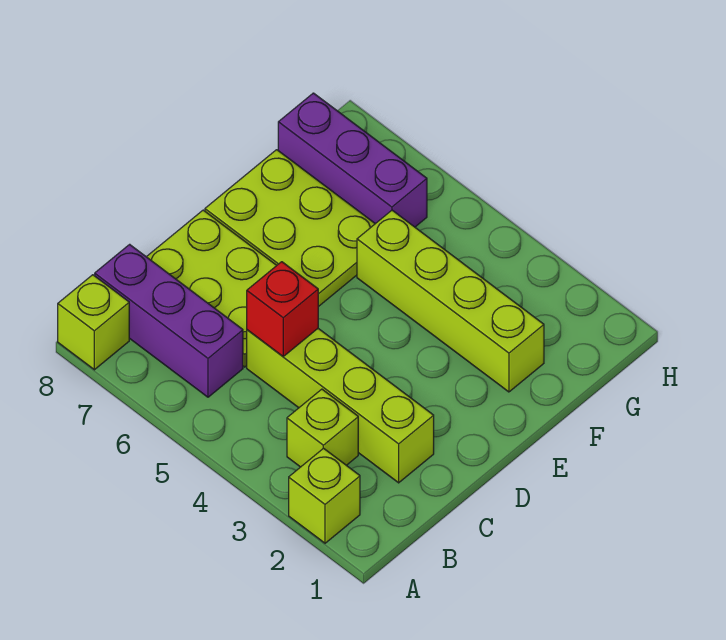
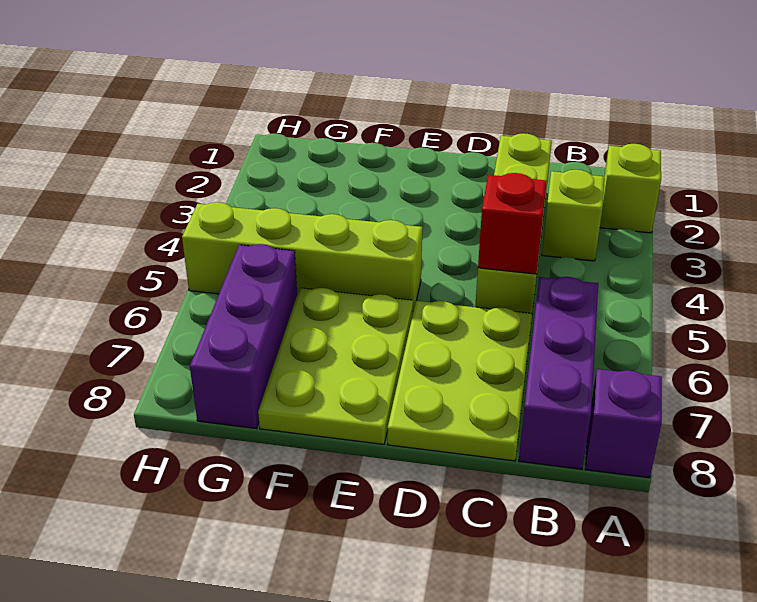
lime brick A8 level 1 -> purple brick A8 level 1
lime brick F2:F5 level 1 -> lime brick E5:H5 level 1

